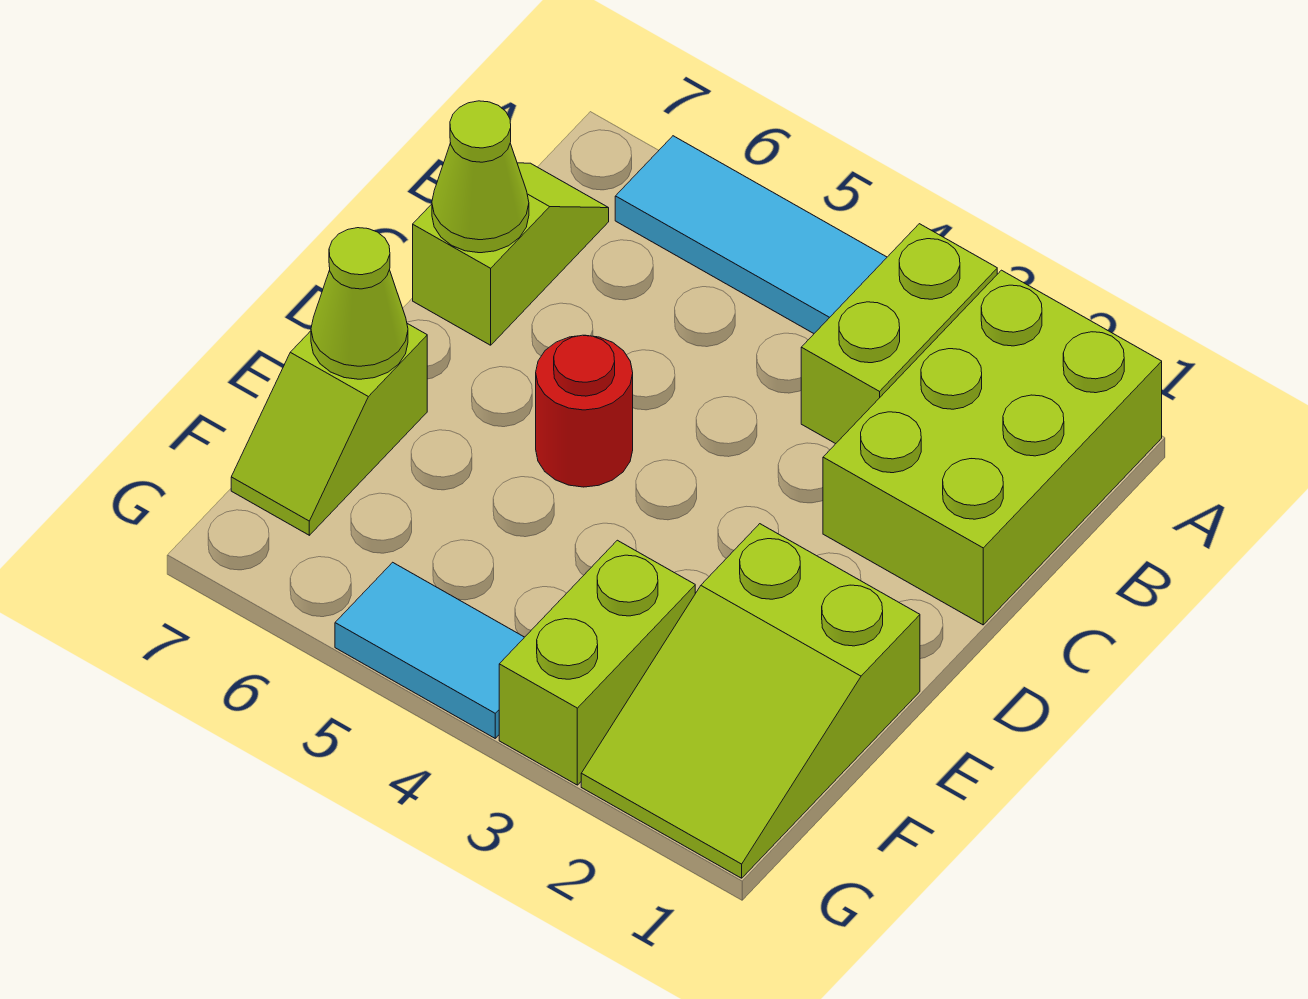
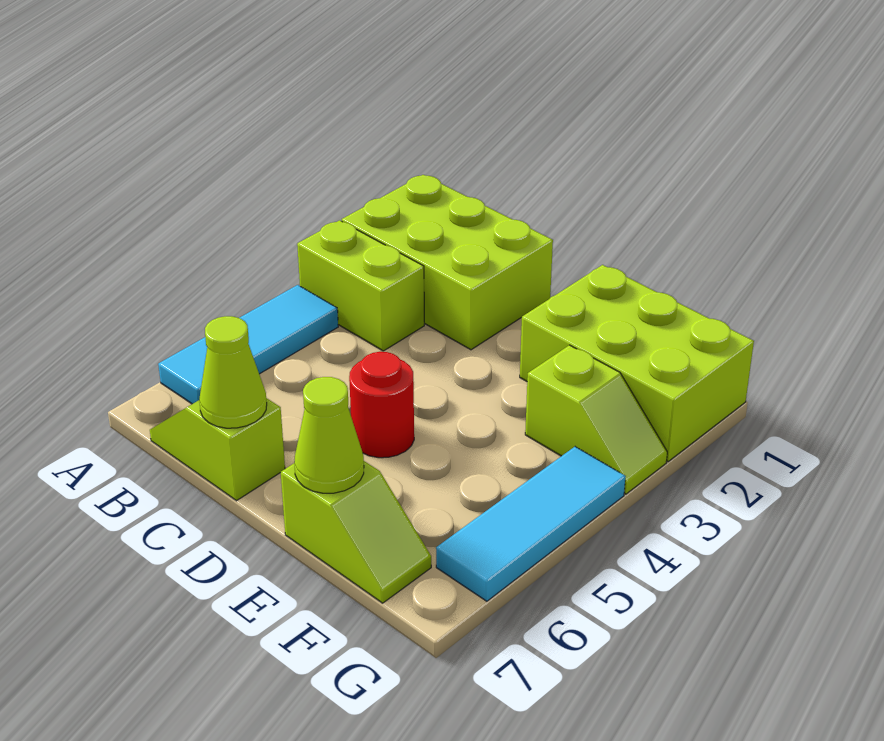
lime slope E1:G2 level 1 top E -> lime brick E1:G2 level 1
lime brick F3:G3 level 1 -> lime slope F3:G3 level 1 top F
cyan tile G4:G5 level 1 -> cyan tile G4:G6 level 1

